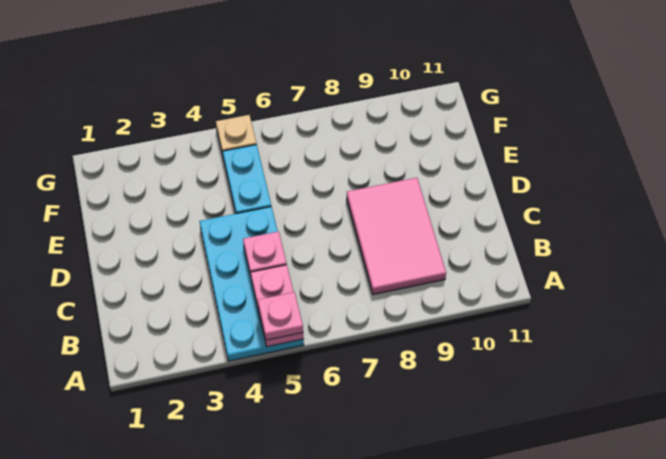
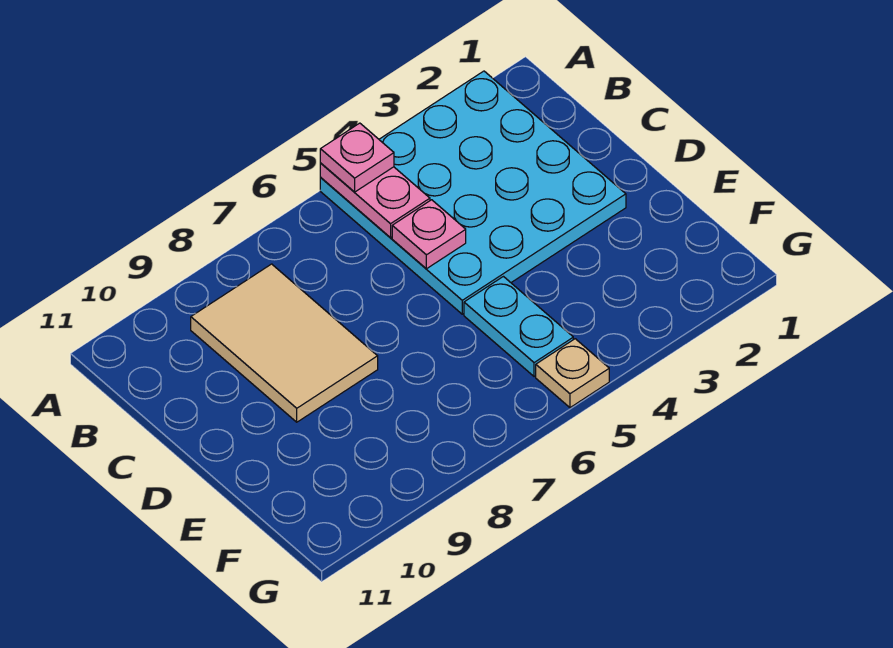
cyan plate A4:D5 level 1 -> cyan plate A2:D5 level 1
pink tile B8:D9 level 1 -> tan tile B8:D9 level 1

